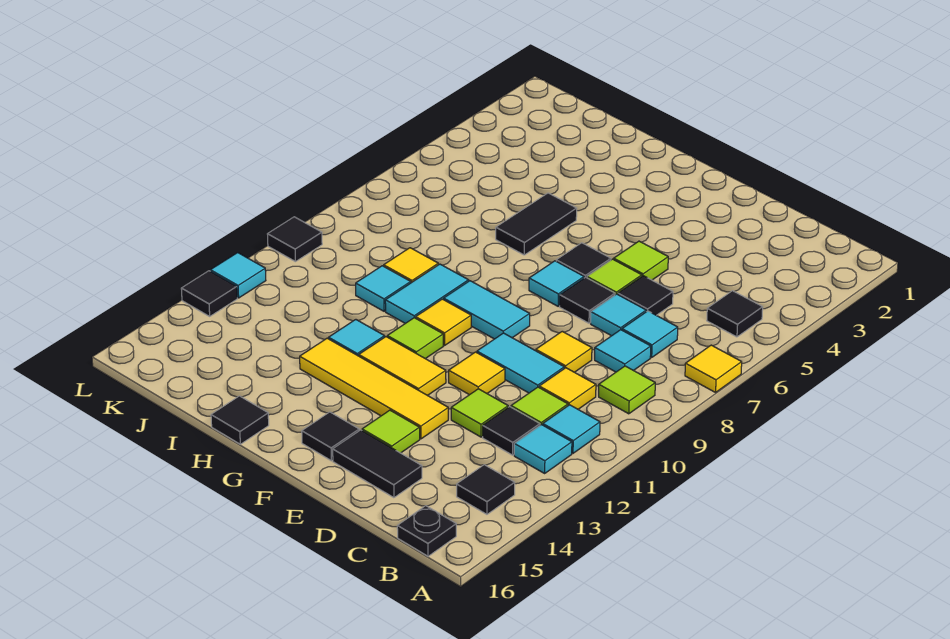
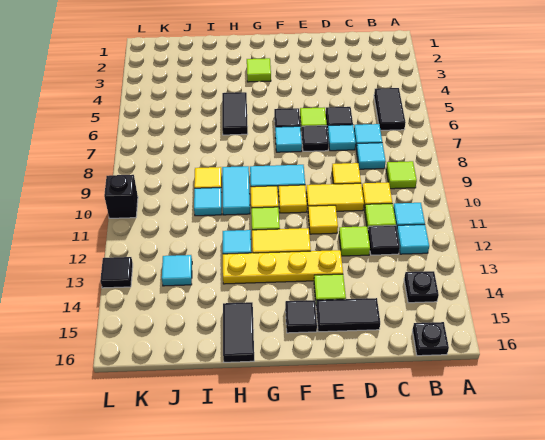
yellow tile A7 level 1 -> yellow tile F10 level 1
black tile B5 level 1 -> black tile B5:B6 level 1
black tile B14 level 1 -> black plate B14 level 1
cyan tile D10:E10 level 1 -> yellow tile D10:E10 level 1
lime tile E5 level 1 -> lime tile G3 level 1
yellow tile E13:H13 level 1 -> yellow plate E13:H13 level 1
black tile H16 level 1 -> black tile H15:H16 level 1
black tile L10 level 1 -> black brick L10 level 1
cyan tile L12 level 1 -> cyan tile J13 level 1

